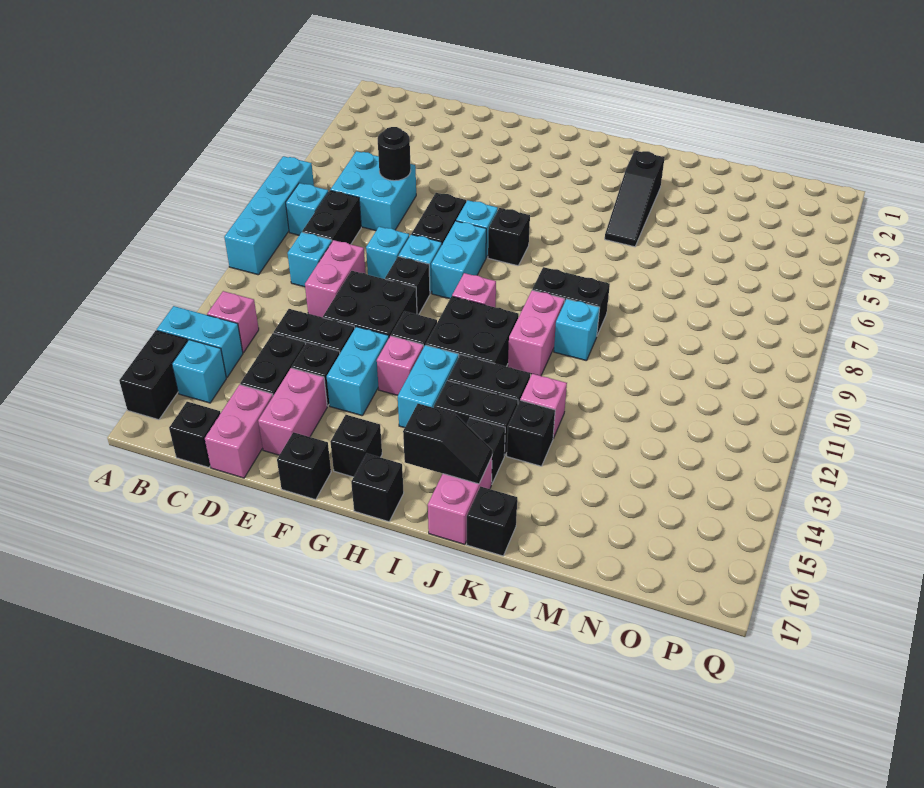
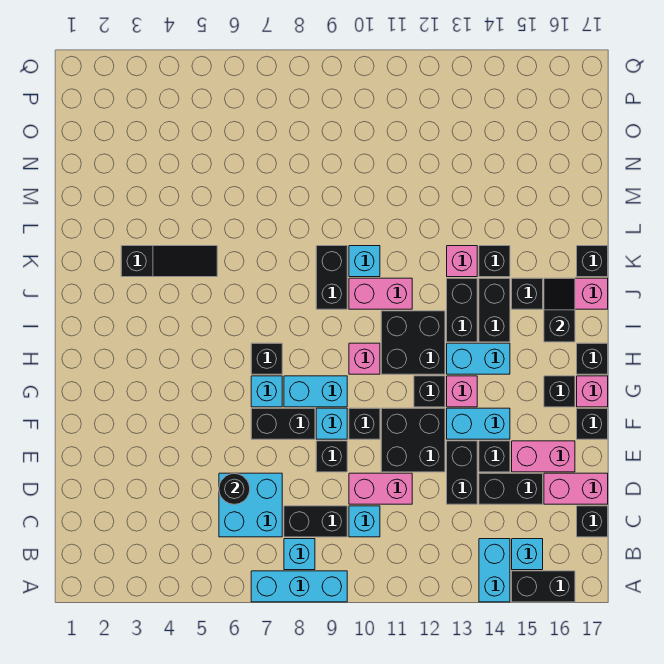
cyan brick A7:A10 level 1 -> cyan brick A7:A9 level 1
pink brick B13 level 1 -> pink brick G17 level 1
cyan brick E9 level 1 -> black brick E9 level 1

